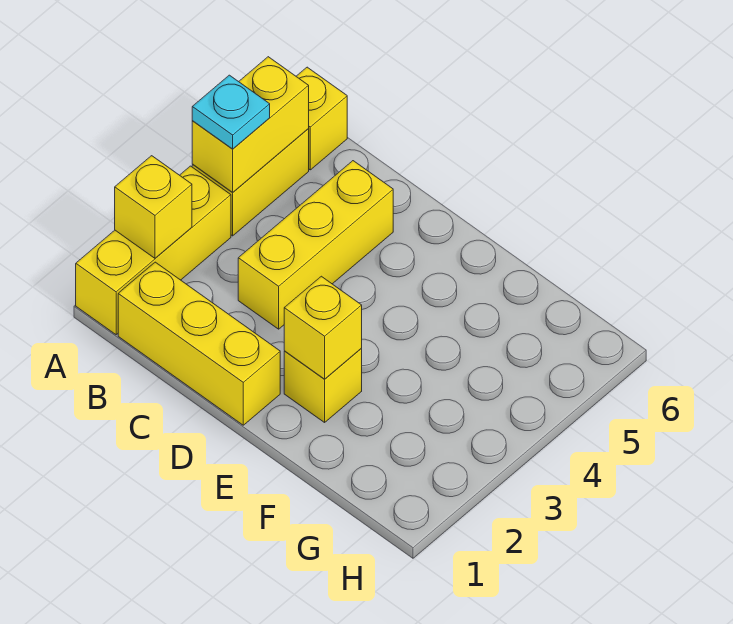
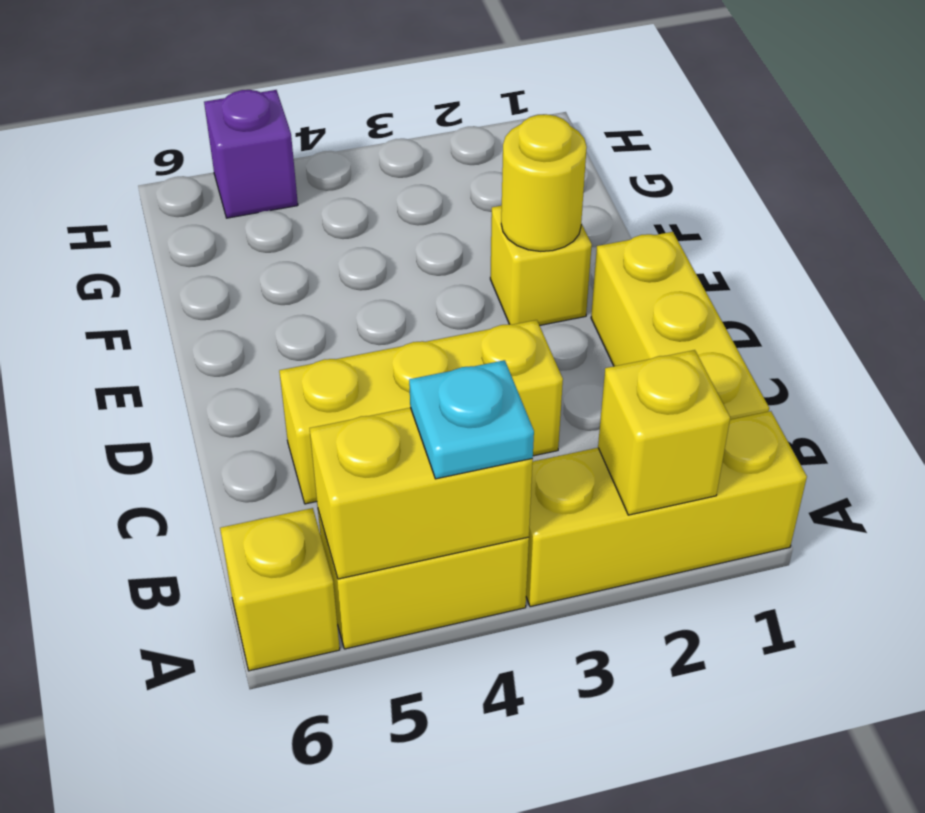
yellow brick E2 level 2 -> yellow round brick E2 level 2
none -> purple brick H5 level 1

